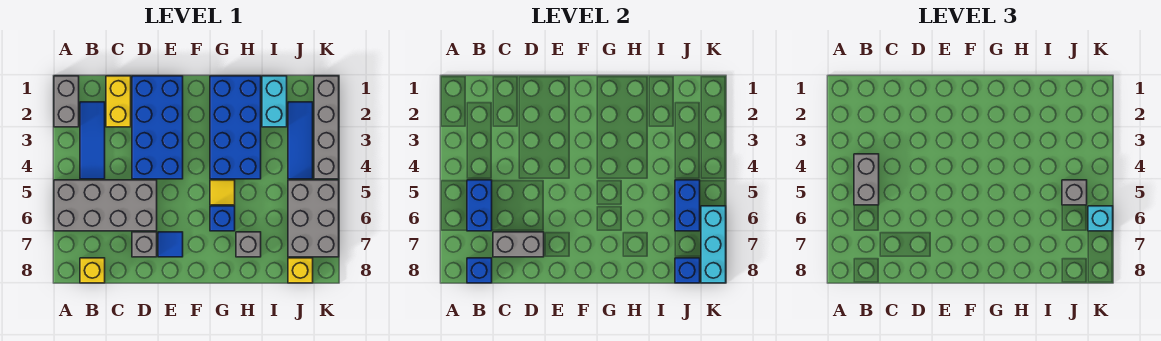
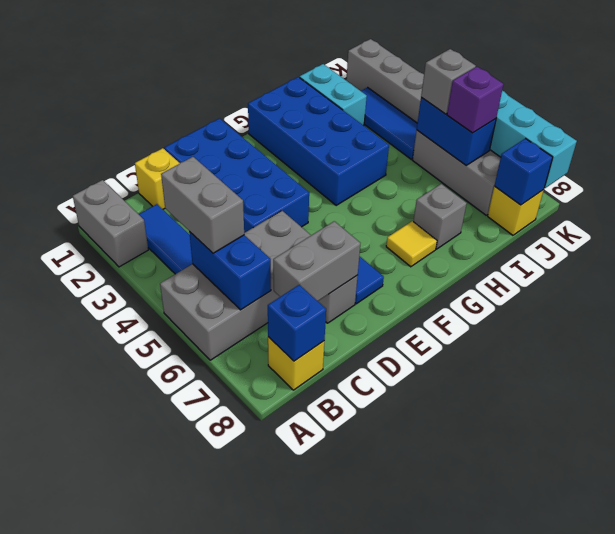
yellow brick C1:C2 level 1 -> yellow brick C1 level 1
yellow tile G5 level 1 -> yellow tile G7 level 1
blue brick G6 level 1 -> none
none -> purple brick J6 level 3
cyan brick K6 level 3 -> none

